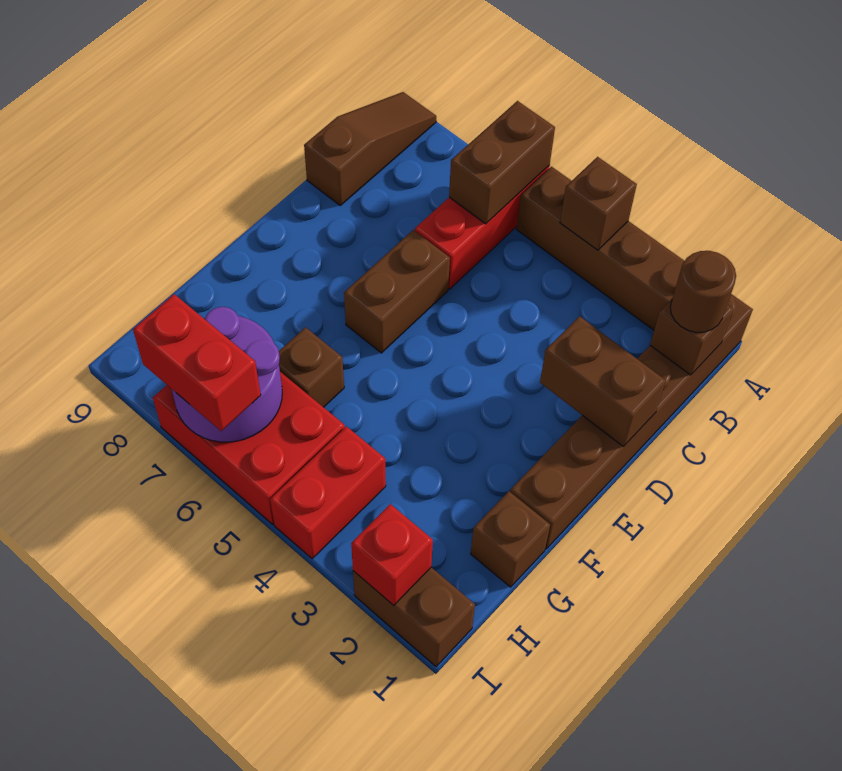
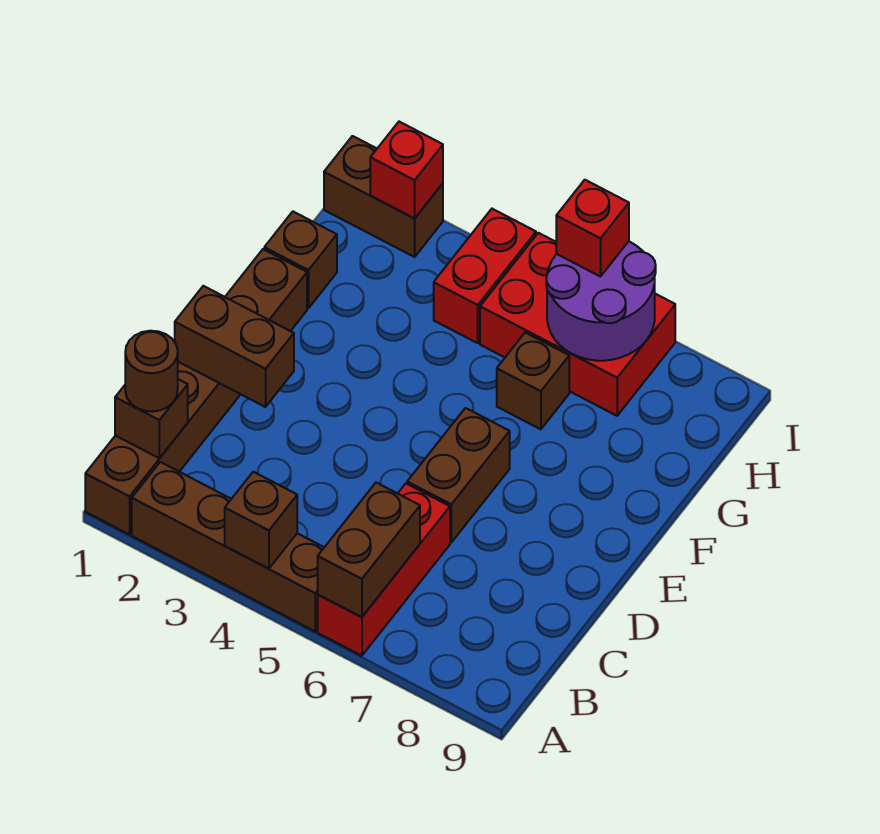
brown slope A9:C9 level 1 top C -> none
red brick I6:I7 level 3 -> red brick I6 level 3

